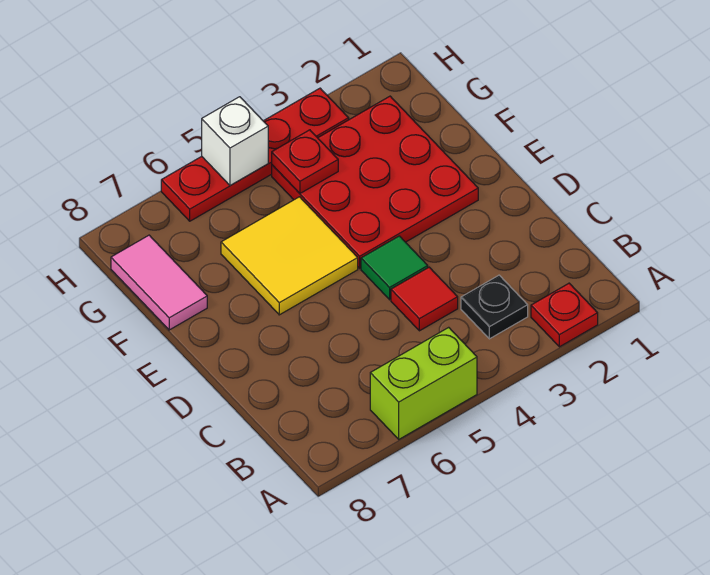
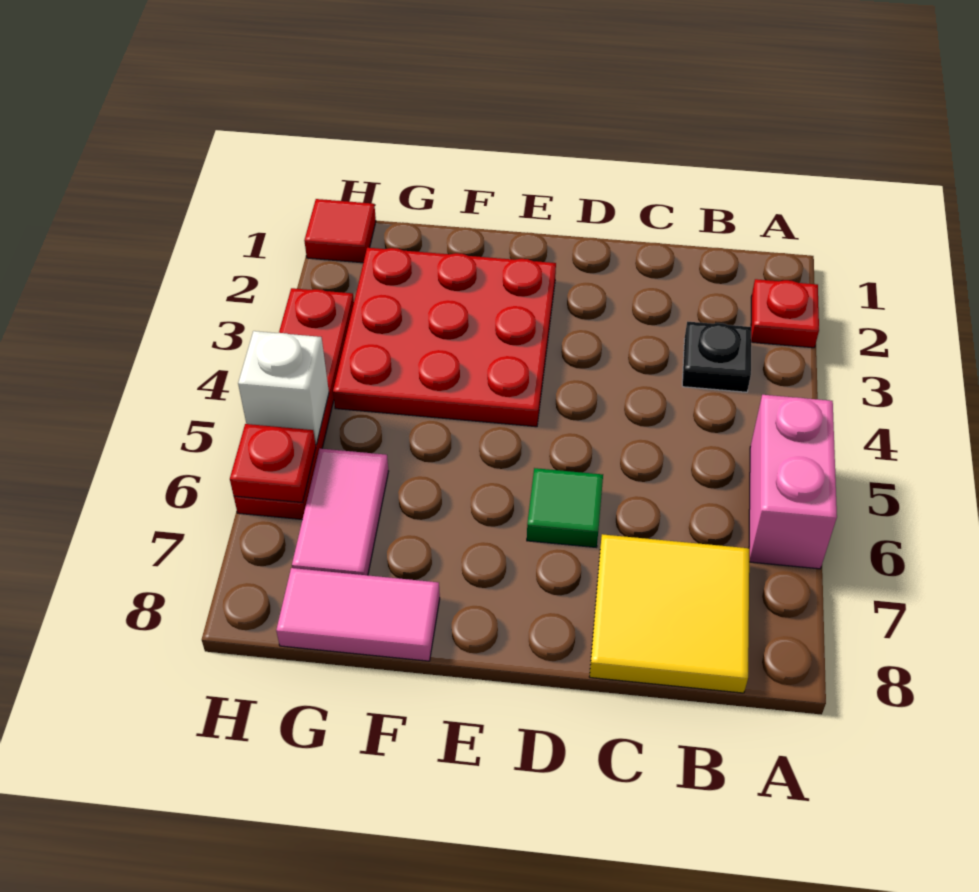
lime brick A5:A6 level 1 -> pink brick A5:A6 level 1
red tile C4 level 1 -> red tile H1 level 1
green tile D4 level 1 -> green tile D6 level 1
yellow tile E5:F6 level 1 -> yellow tile B7:C8 level 1
red plate G4 level 2 -> red plate H6 level 2
none -> pink tile G6:G7 level 1

